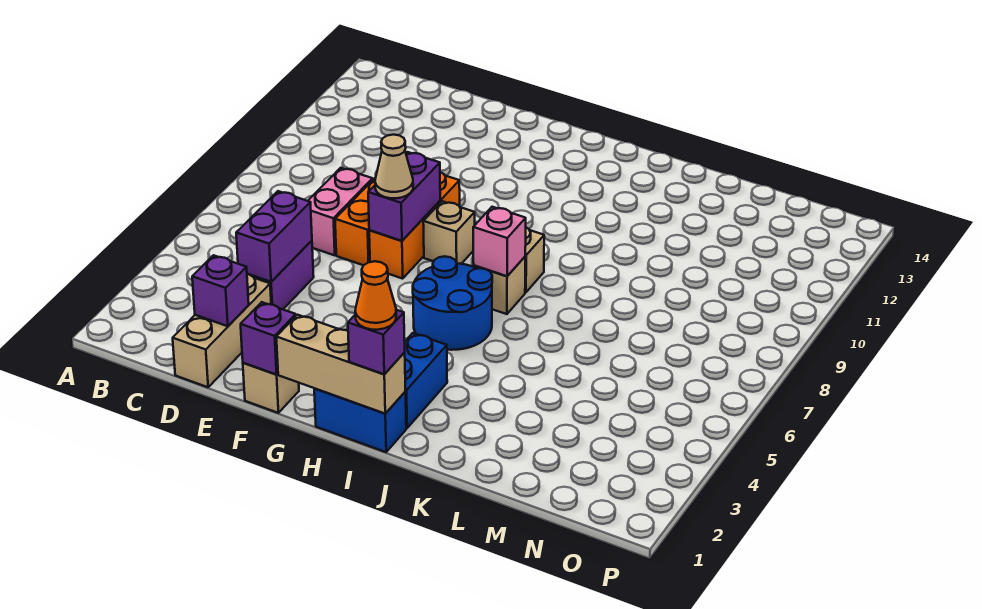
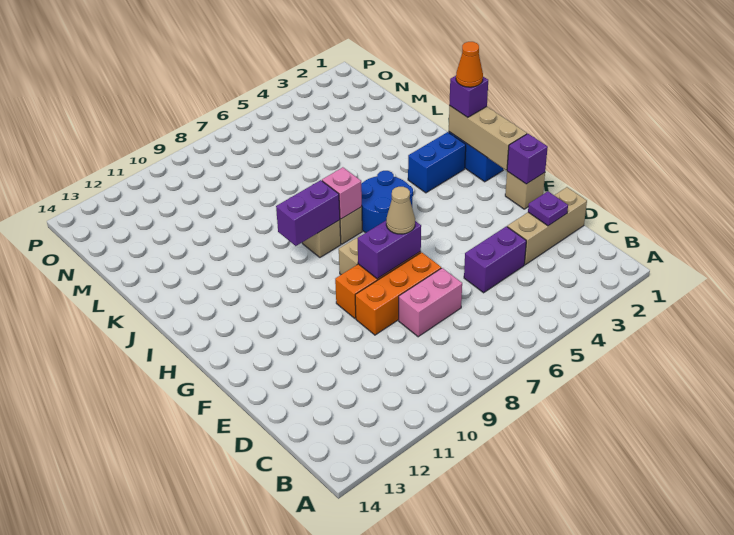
purple brick D2 level 2 -> purple plate D2 level 2
purple brick D4:D5 level 2 -> purple brick I8:I9 level 2

